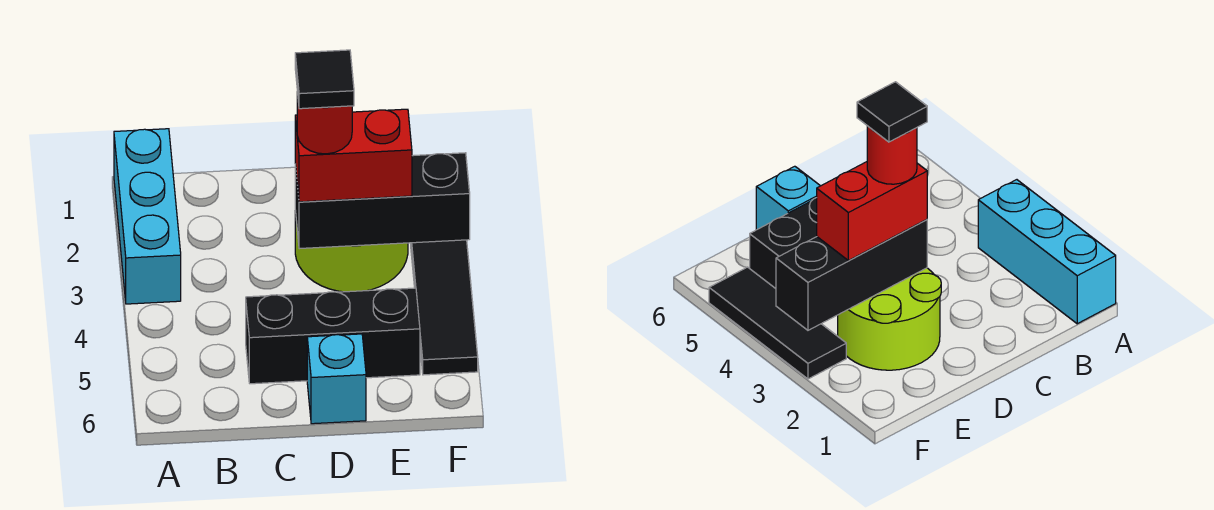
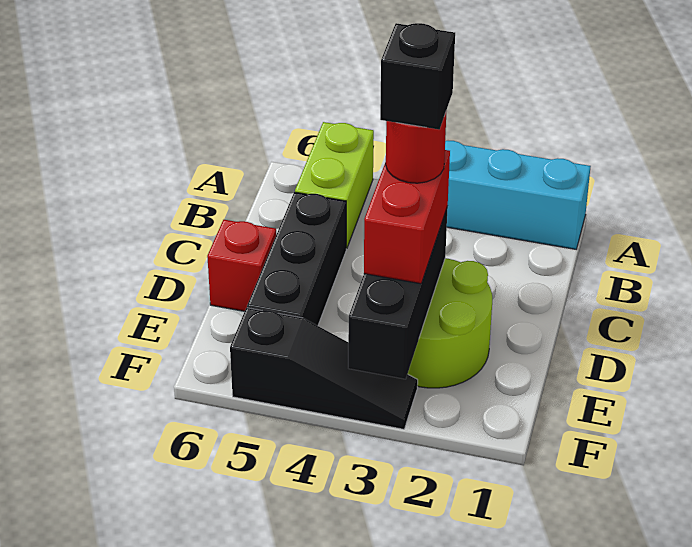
none -> lime brick A5:B5 level 1
black tile D3 level 5 -> black brick D3 level 5
cyan brick D6 level 1 -> red brick D6 level 1
black tile F3:F5 level 1 -> black slope F3:F5 level 1 top 5

